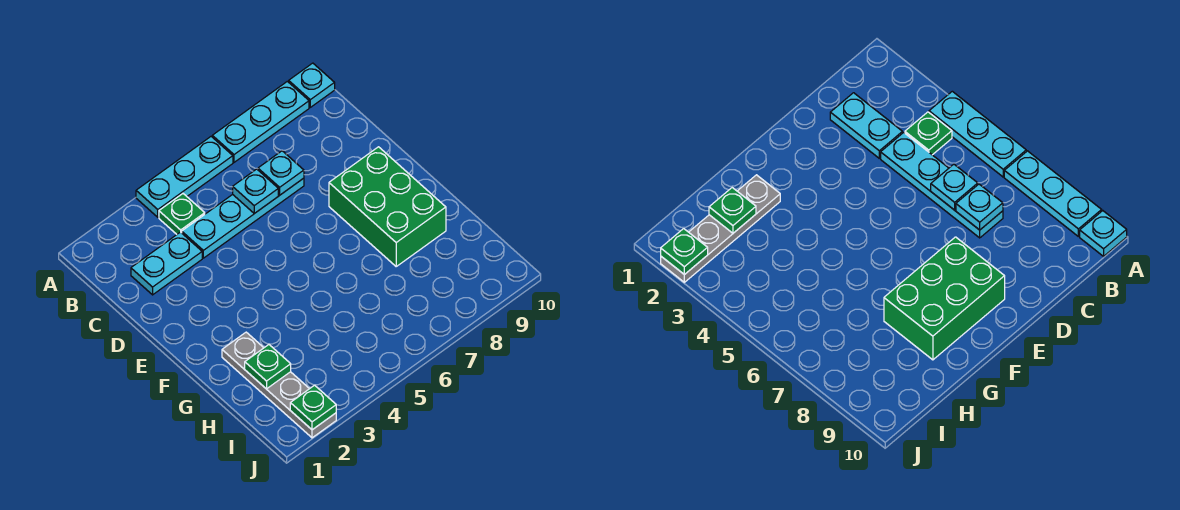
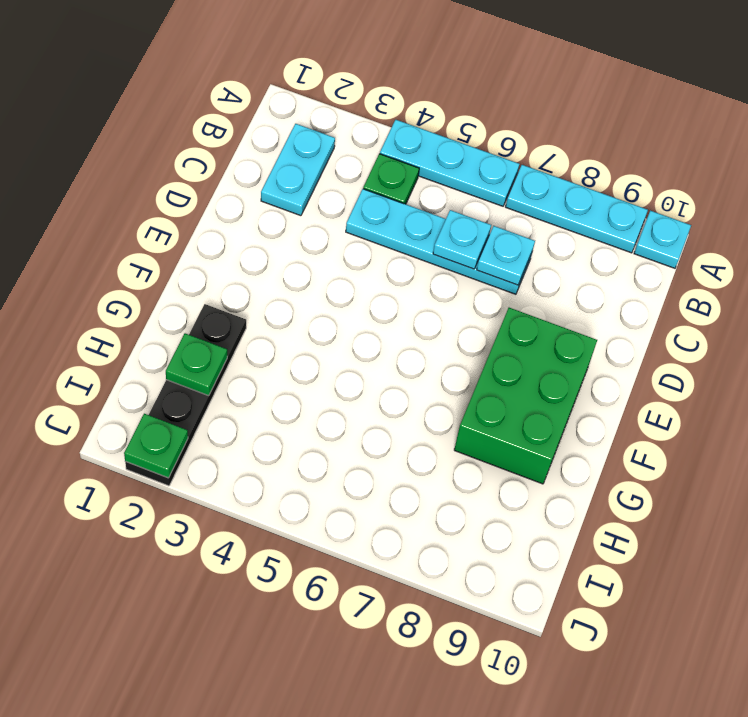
cyan plate C2:C3 level 1 -> cyan plate B2:C2 level 1
grey plate G2:J2 level 1 -> black plate G2:J2 level 1

